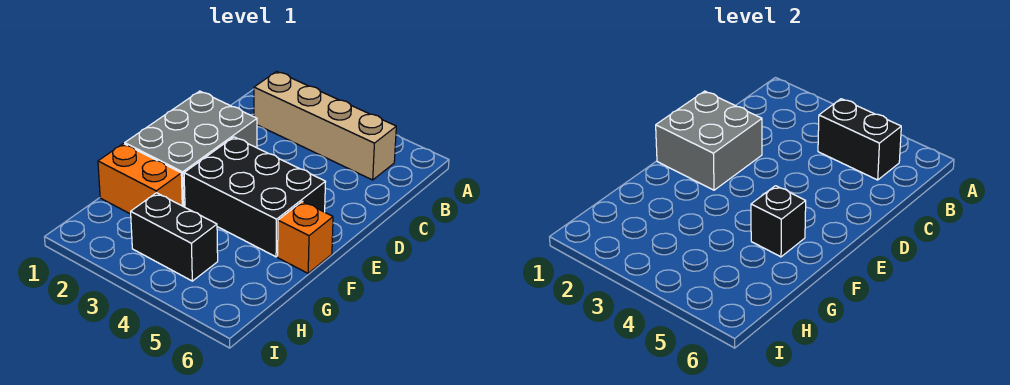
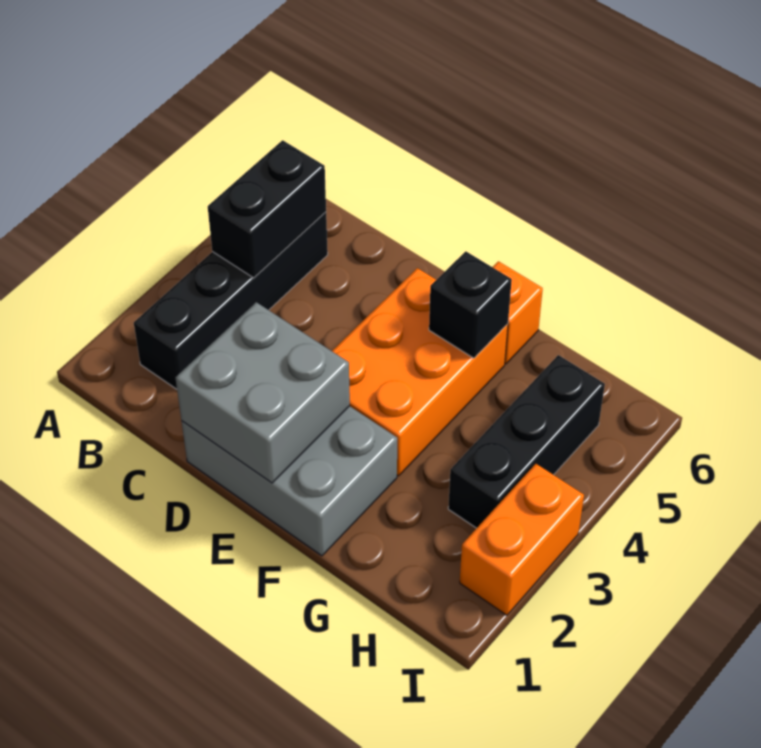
tan brick B2:B5 level 1 -> black brick B2:B5 level 1
black brick E3:F5 level 1 -> orange brick E3:F5 level 1
orange brick G1:G2 level 1 -> orange brick I2:I3 level 1
black brick H3:H4 level 1 -> black brick H3:H5 level 1

